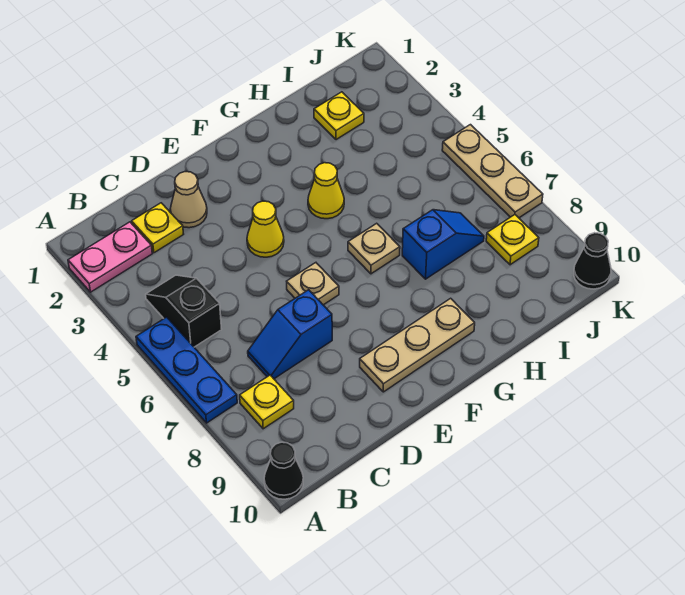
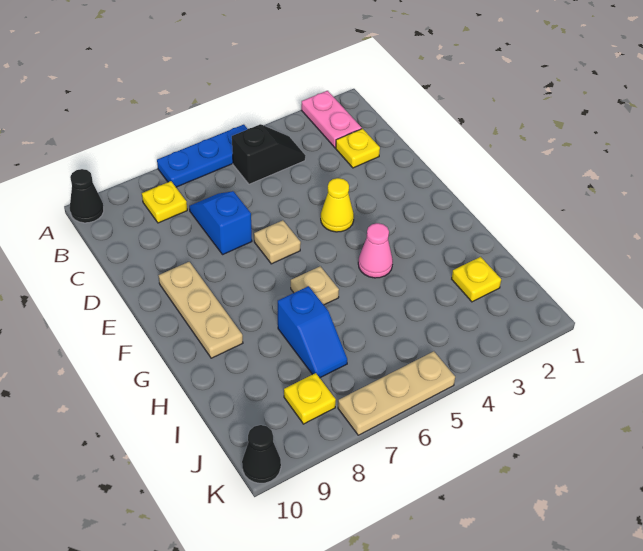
tan cone D2 level 1 -> none
yellow cone G4 level 1 -> pink cone G4 level 1

